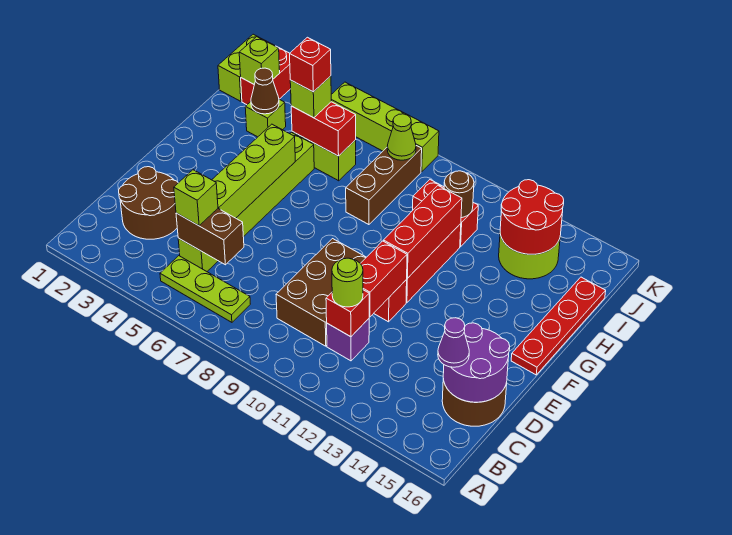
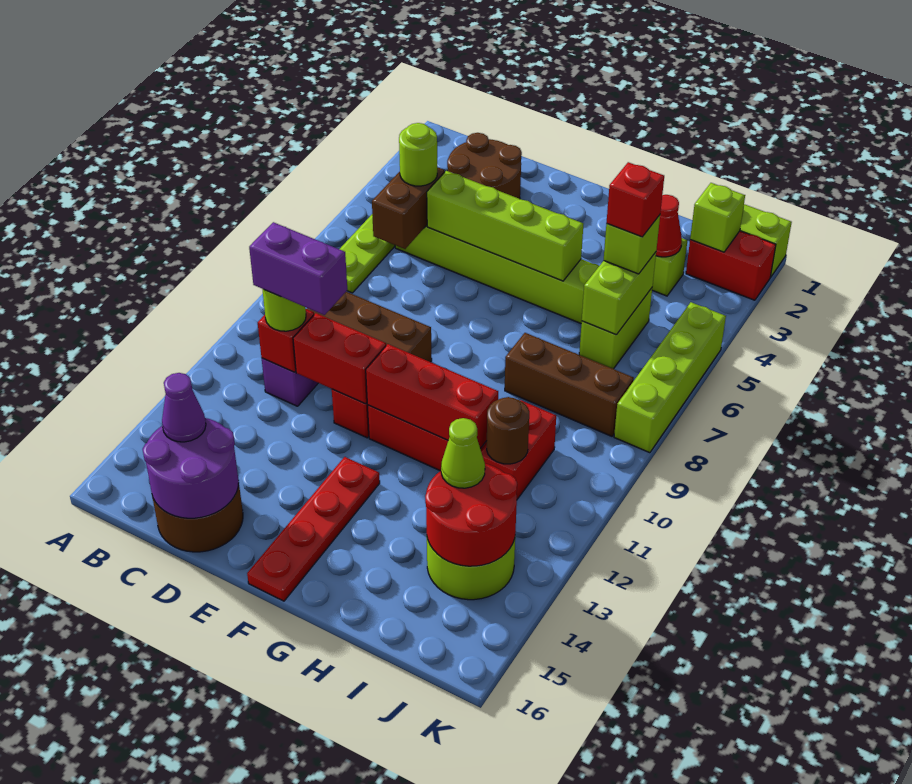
lime brick C5 level 3 -> lime round brick C5 level 3
none -> purple brick C11:D11 level 4
red plate F16:I16 level 1 -> red plate F13:F16 level 1
brown cone I3 level 2 -> red cone I3 level 2
red brick I5:I6 level 2 -> lime brick I5:I6 level 2
lime cone J8 level 2 -> lime cone I13 level 3

